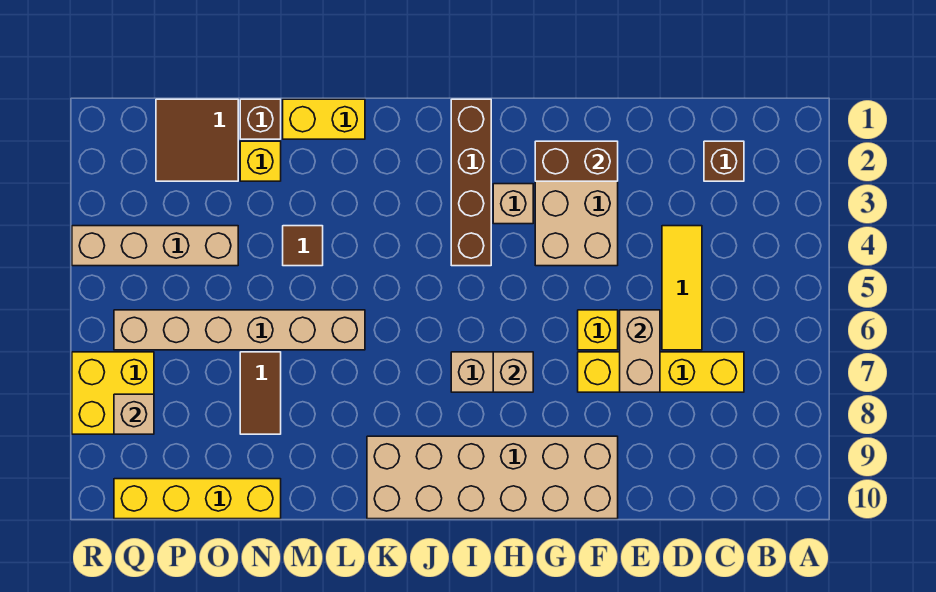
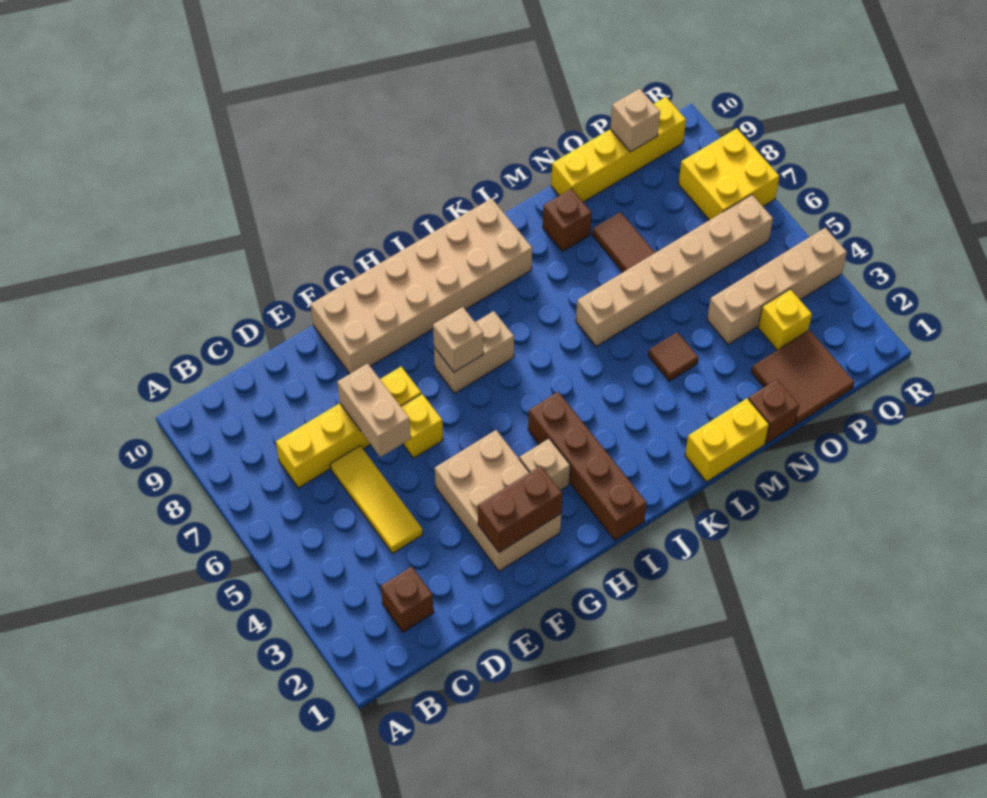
none -> brown brick M9 level 1
yellow brick N2 level 1 -> yellow brick P3 level 1
tan brick Q8 level 2 -> tan brick P10 level 2

